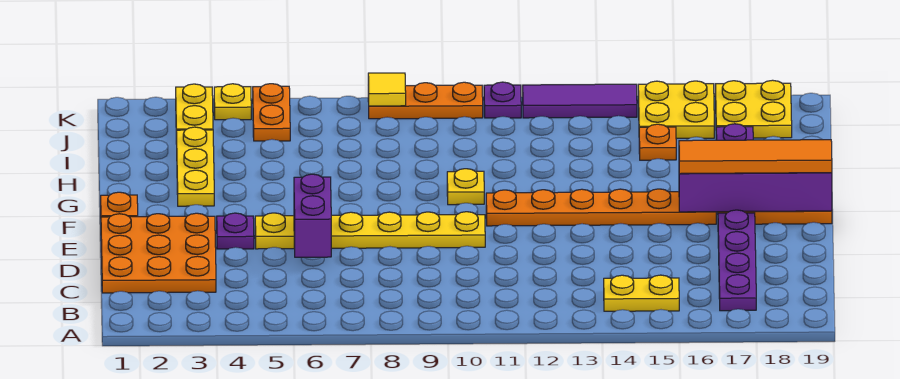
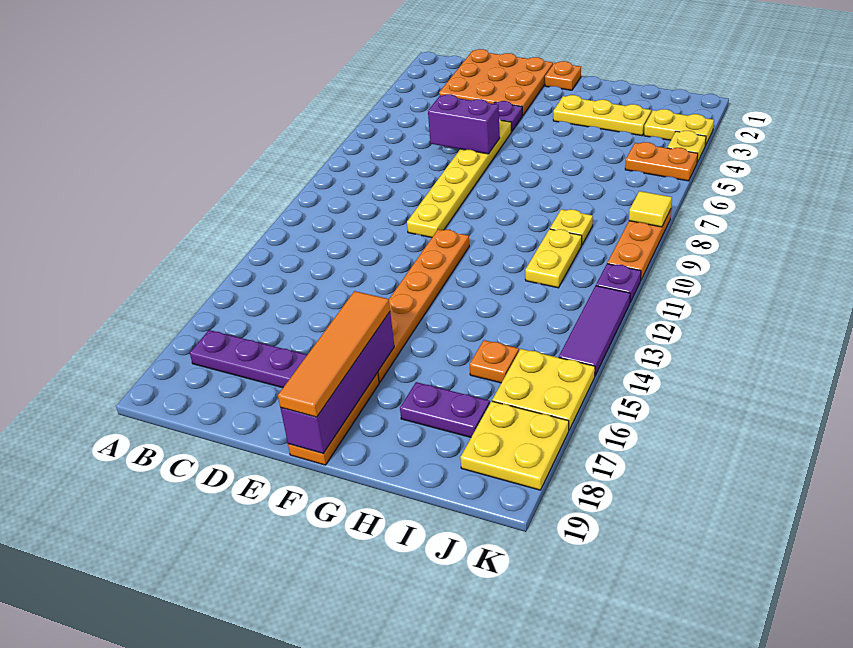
yellow plate B14:B15 level 1 -> yellow plate I10:I11 level 1
yellow plate G10 level 1 -> yellow plate I9 level 1

